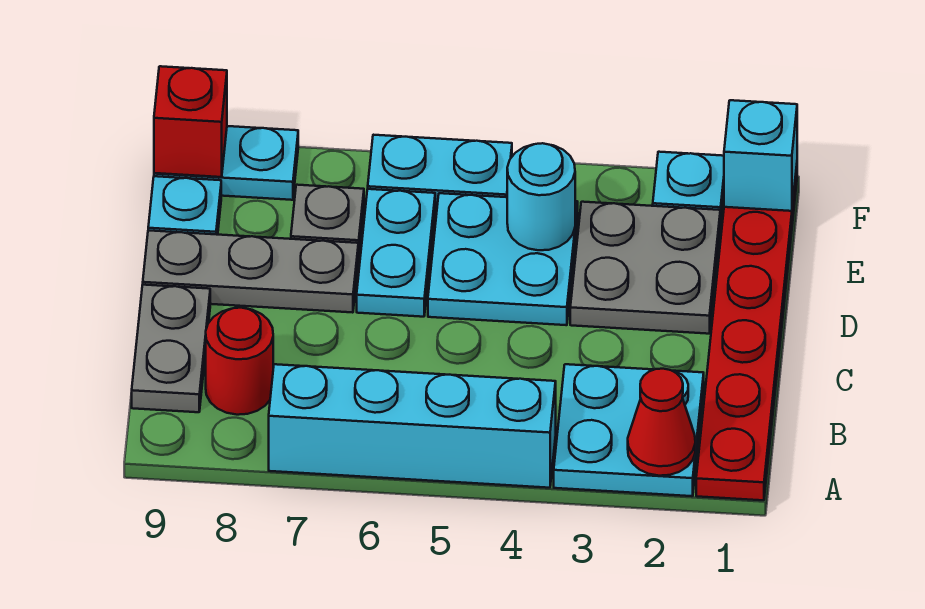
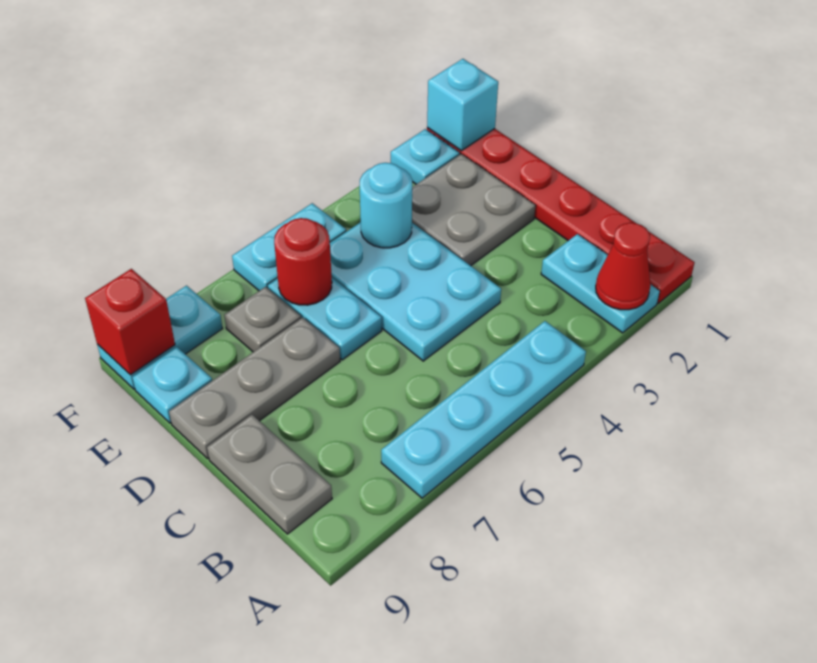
cyan plate A2:B3 level 1 -> cyan plate A2:B2 level 1
cyan brick A4:A7 level 1 -> cyan plate A4:A7 level 1
red round brick B8 level 1 -> red round brick E6 level 2
cyan plate D4:E5 level 1 -> cyan plate C4:E5 level 1

